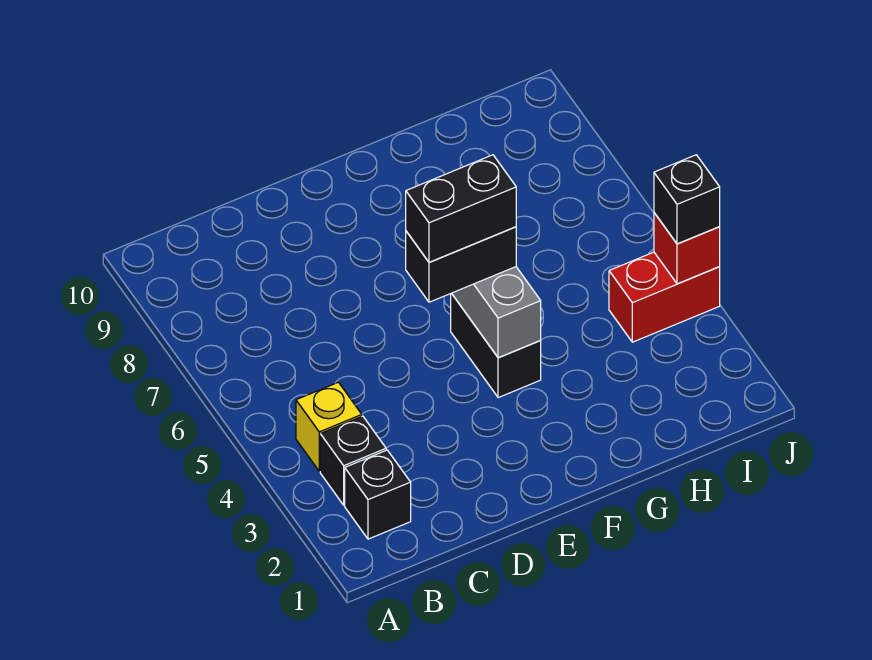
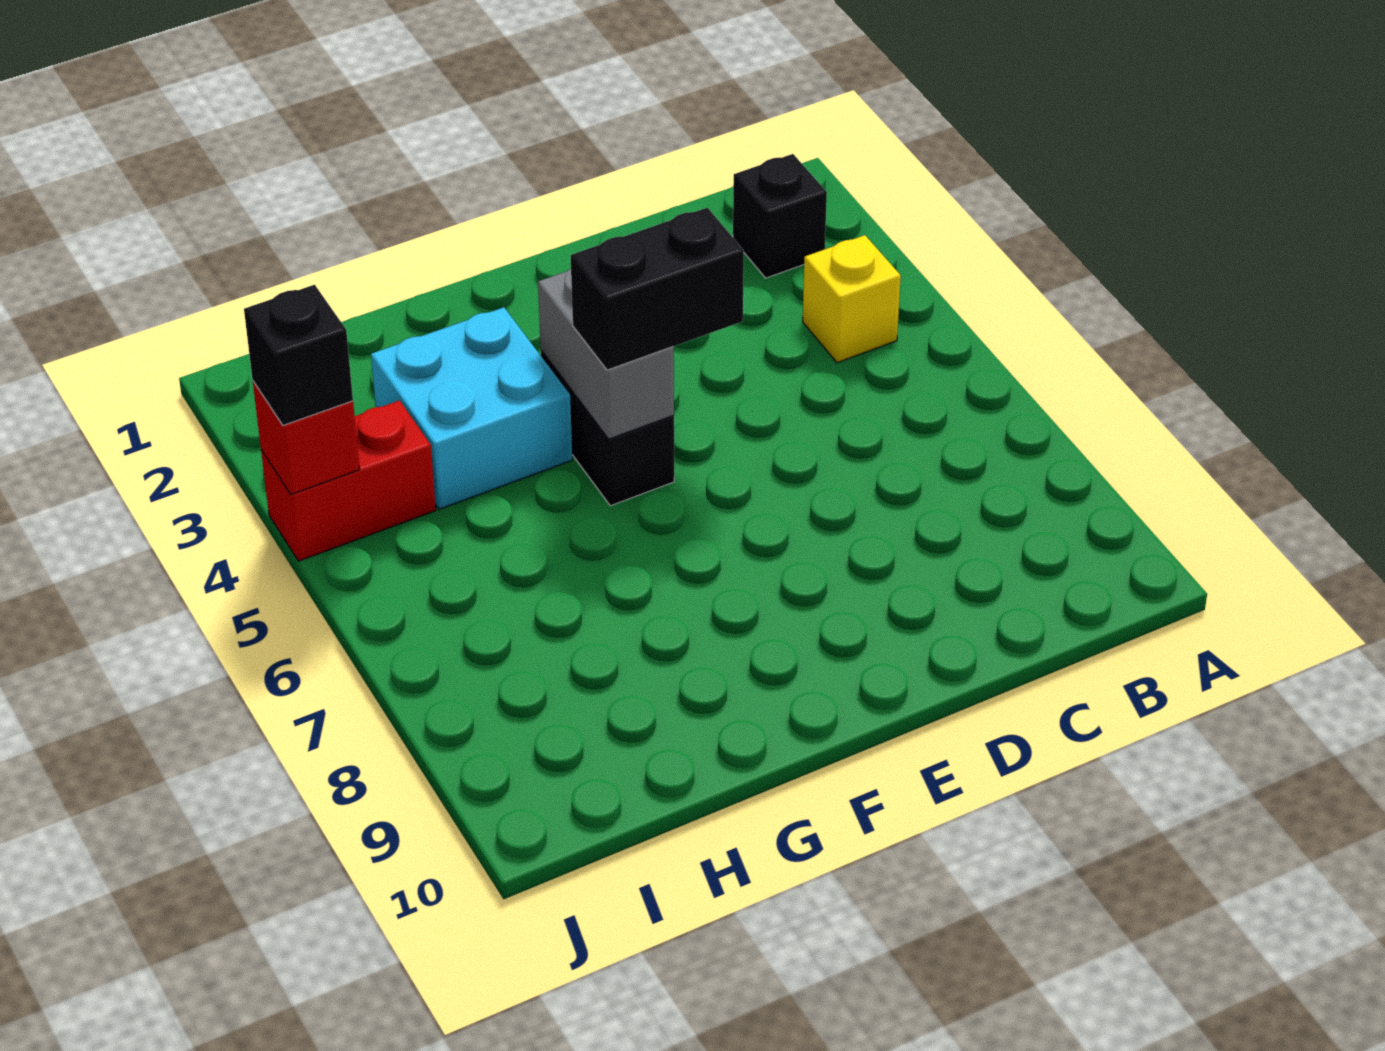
black brick B3 level 1 -> none
black brick E5:F5 level 4 -> none
none -> cyan brick G3:H4 level 1

